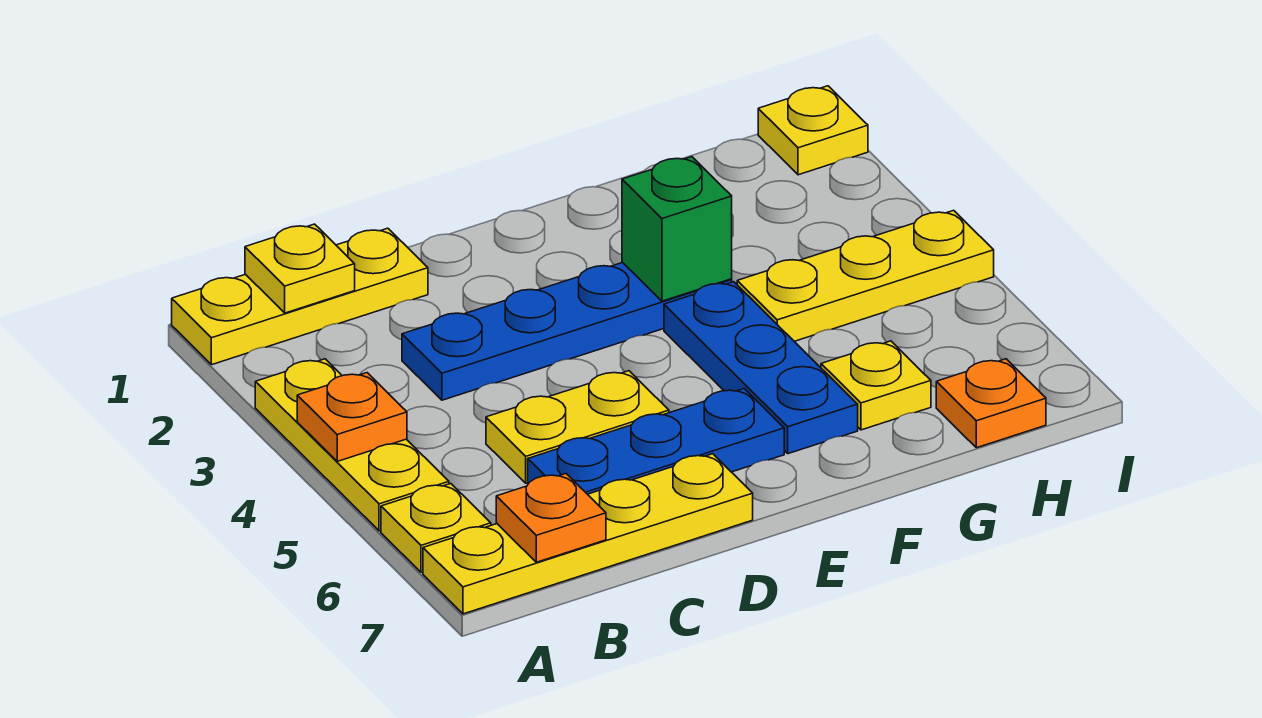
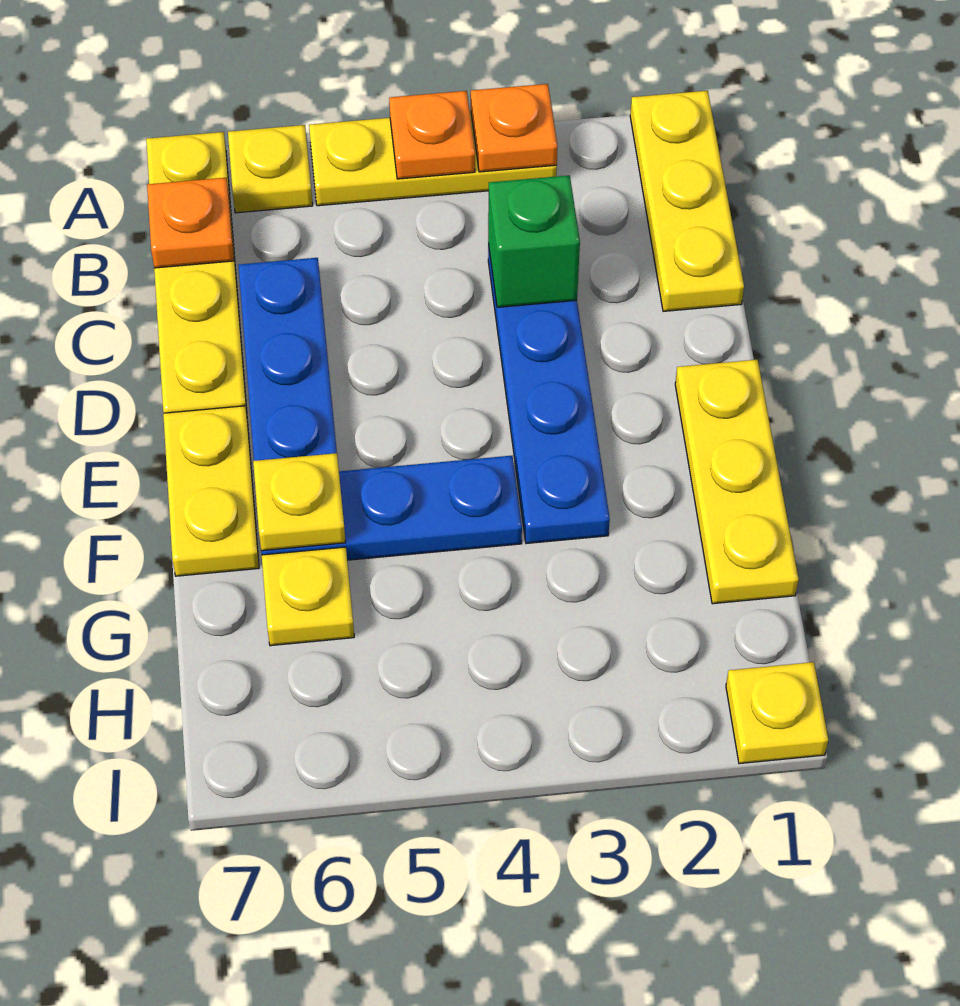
yellow plate B1 level 2 -> yellow plate F6 level 2
yellow plate C5:D5 level 1 -> yellow plate E7:F7 level 1
green brick F3 level 2 -> green brick C3 level 2
yellow plate G4:I4 level 1 -> yellow plate E1:G1 level 1
orange plate H7 level 1 -> orange plate A3 level 2

